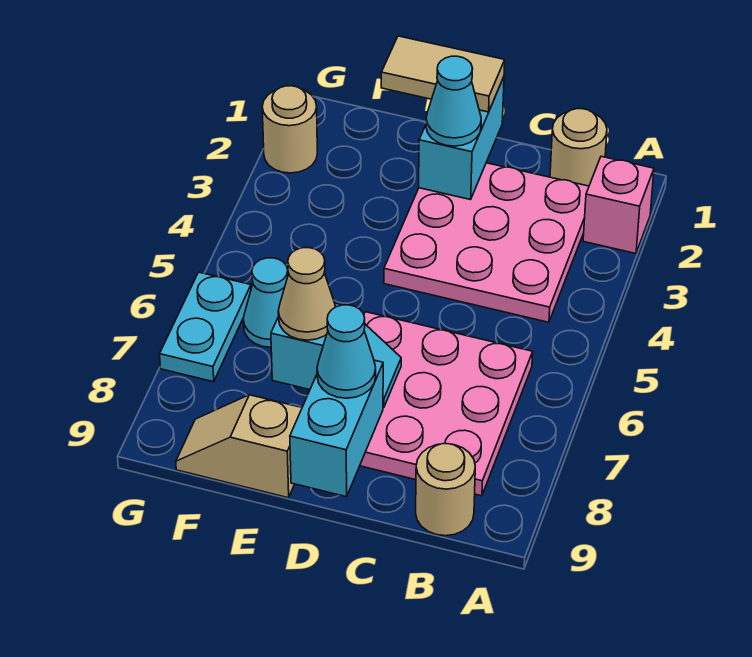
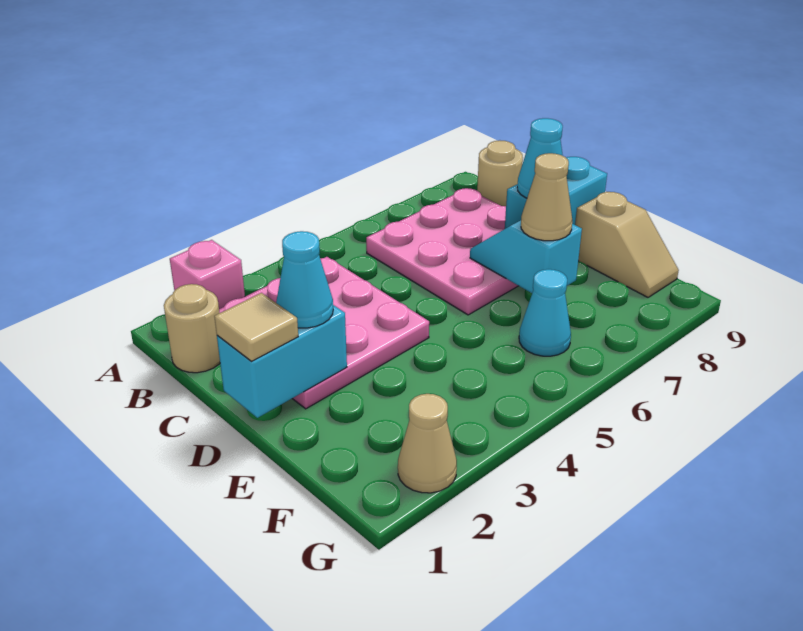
tan tile D1:E1 level 3 -> tan tile D1 level 3
tan round brick G2 level 1 -> tan cone G2 level 1
cyan plate G6:G7 level 1 -> none

